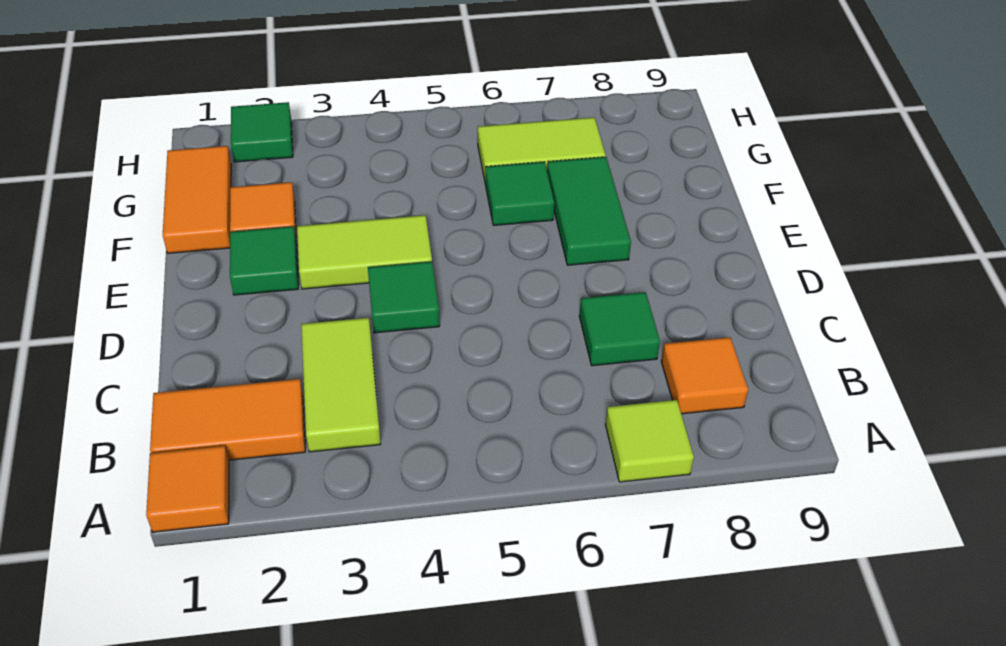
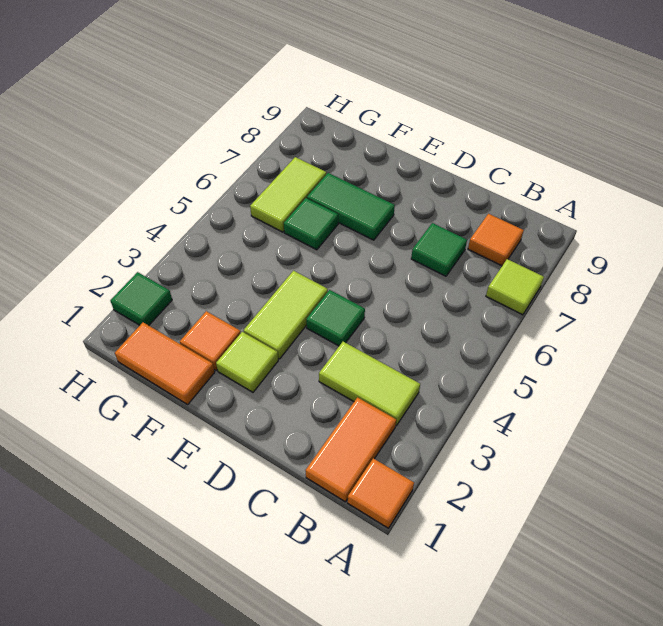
green tile E2 level 1 -> lime tile E2 level 1

